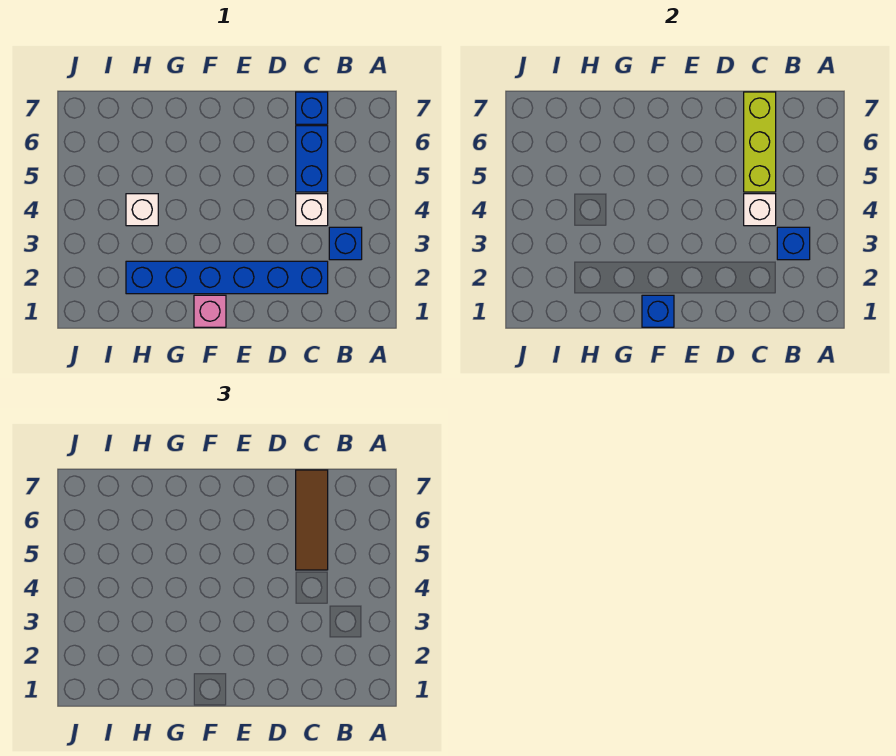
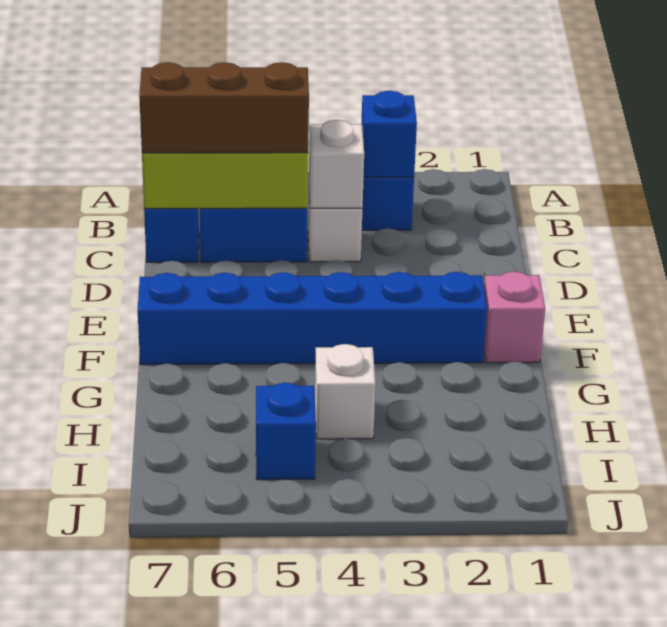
blue brick C2:H2 level 1 -> blue brick F2:F7 level 1
brown tile C5:C7 level 3 -> brown brick C5:C7 level 3
blue brick F1 level 2 -> blue brick I5 level 1

